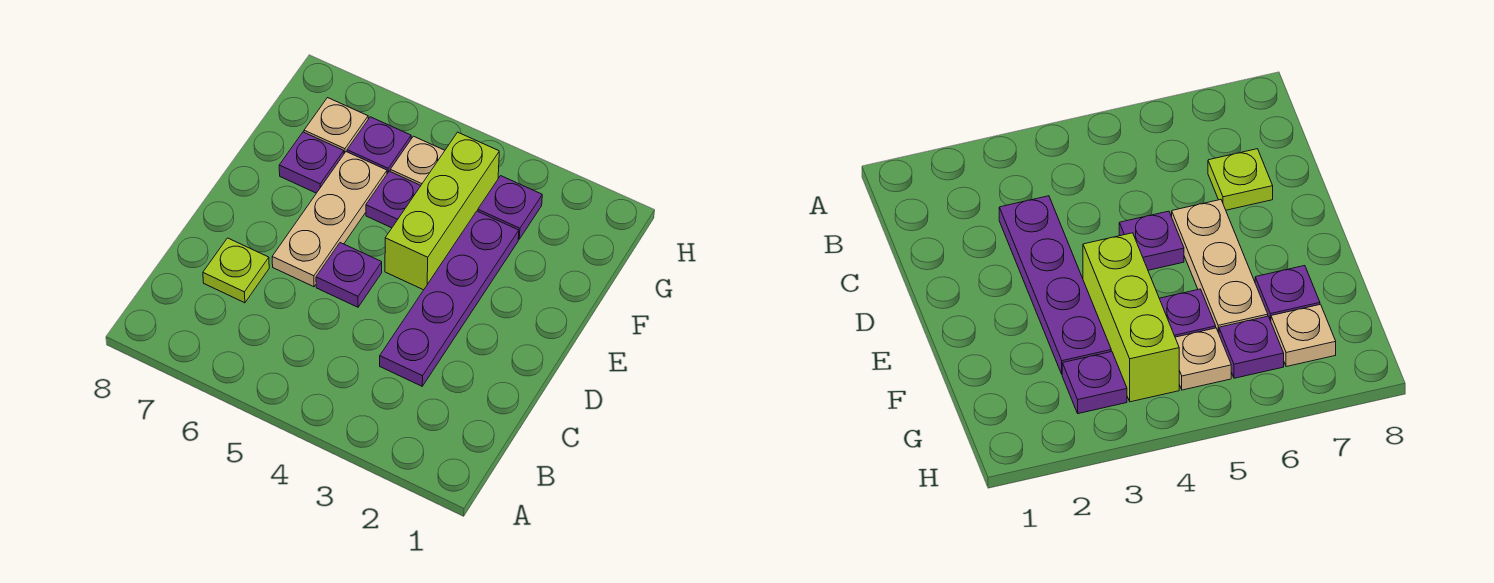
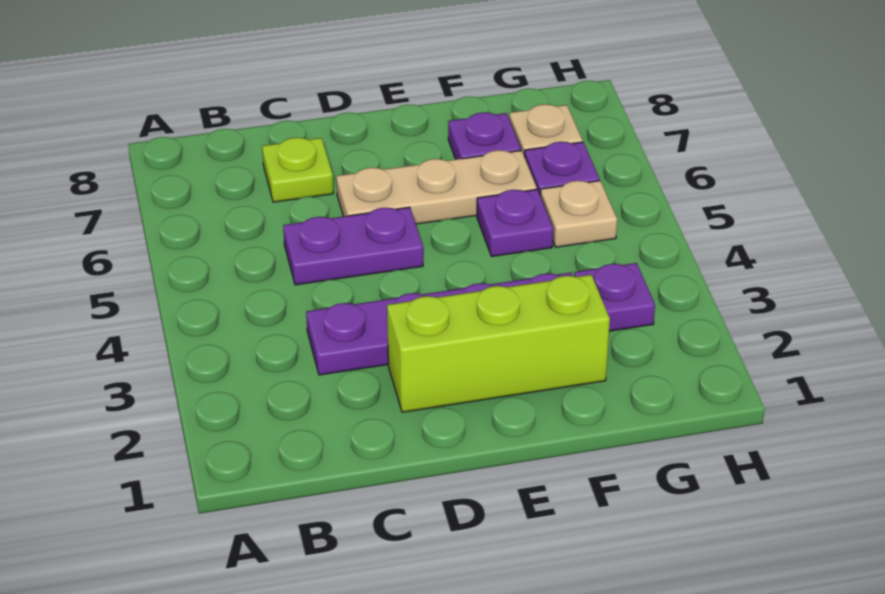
purple plate D5 level 1 -> purple plate C5:D5 level 1
lime brick E4:G4 level 1 -> lime brick D2:F2 level 1

